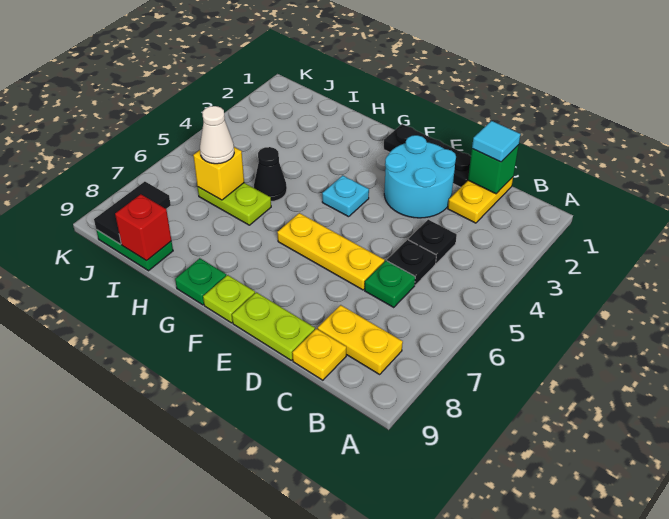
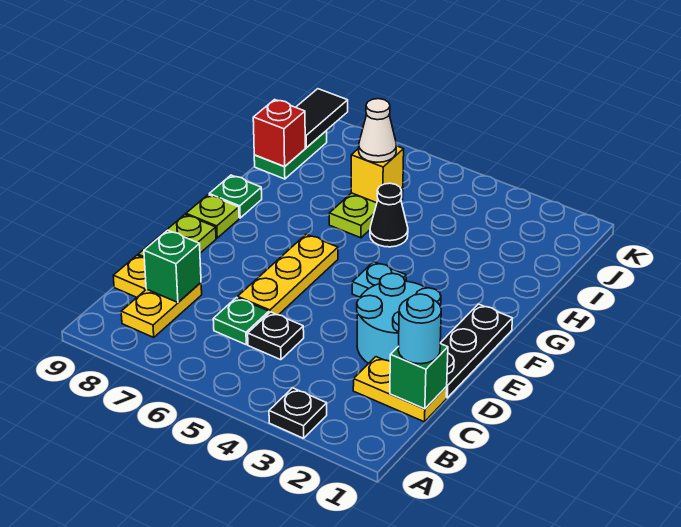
cyan tile C1 level 3 -> cyan round brick C1 level 3
black plate C4 level 1 -> black plate A3 level 1
none -> green brick C8 level 2
black tile J8:J9 level 2 -> black tile J9:K9 level 2

